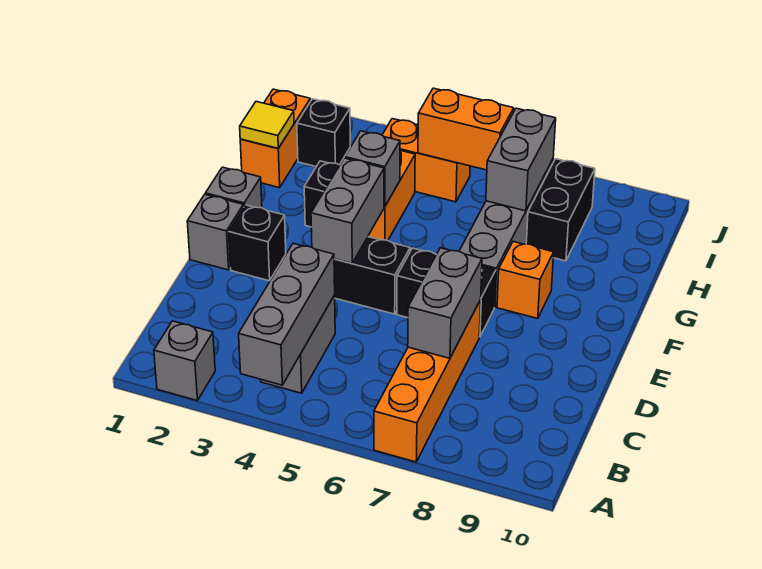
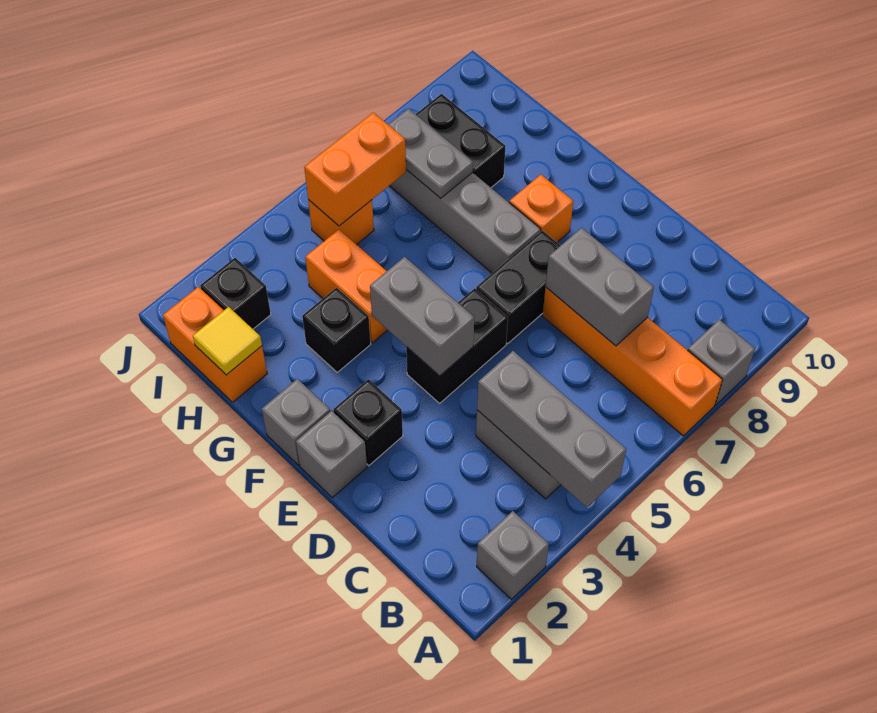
grey brick G4 level 2 -> grey brick A8 level 1
grey brick H7:I7 level 2 -> grey plate H7:I7 level 2
orange brick I4:I5 level 1 -> orange brick I5 level 1

